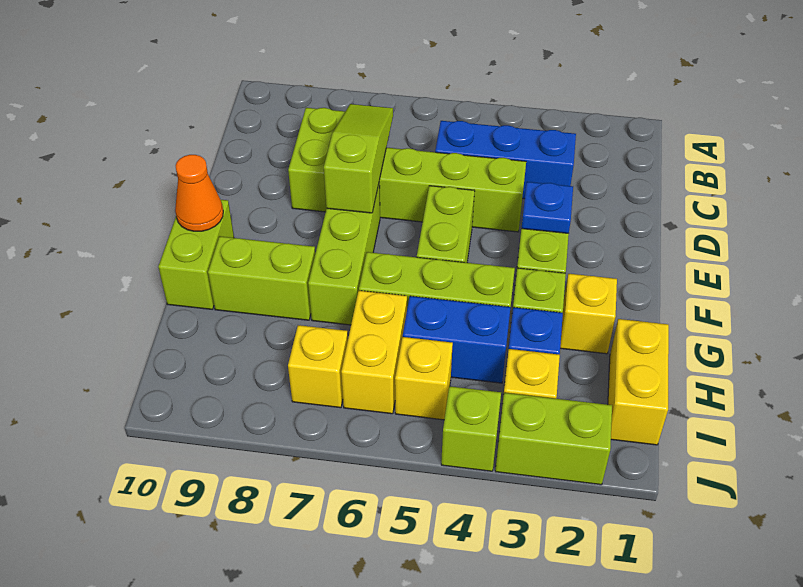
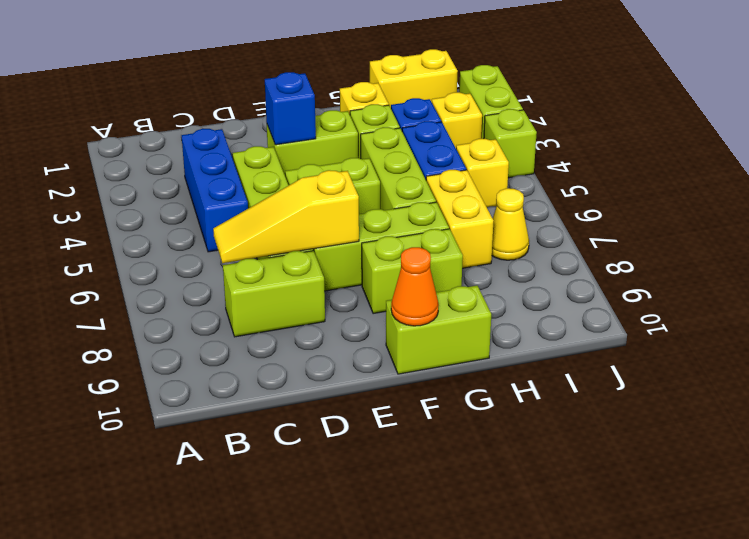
lime slope C7:E7 level 2 top E -> yellow slope C7:E7 level 2 top E
blue plate E3 level 2 -> blue brick E3 level 2
lime brick G8:G9 level 1 -> lime brick F8:G8 level 1
yellow brick H6:I6 level 1 -> yellow brick H6:H7 level 1
yellow brick I7 level 1 -> yellow cone I7 level 1

